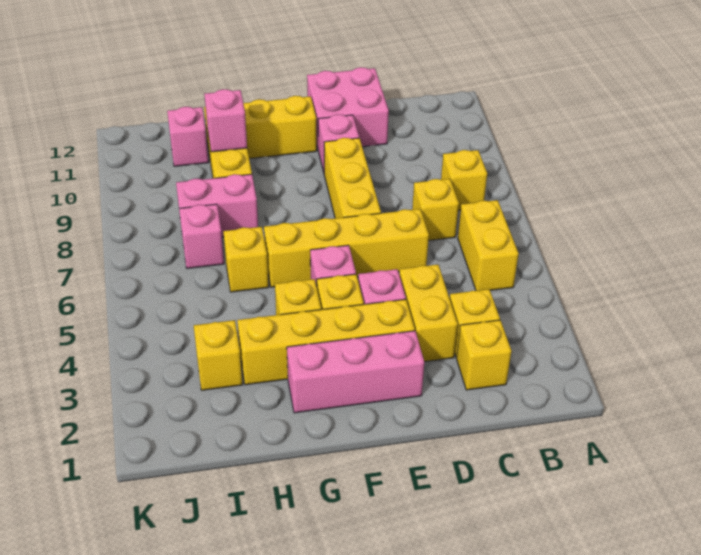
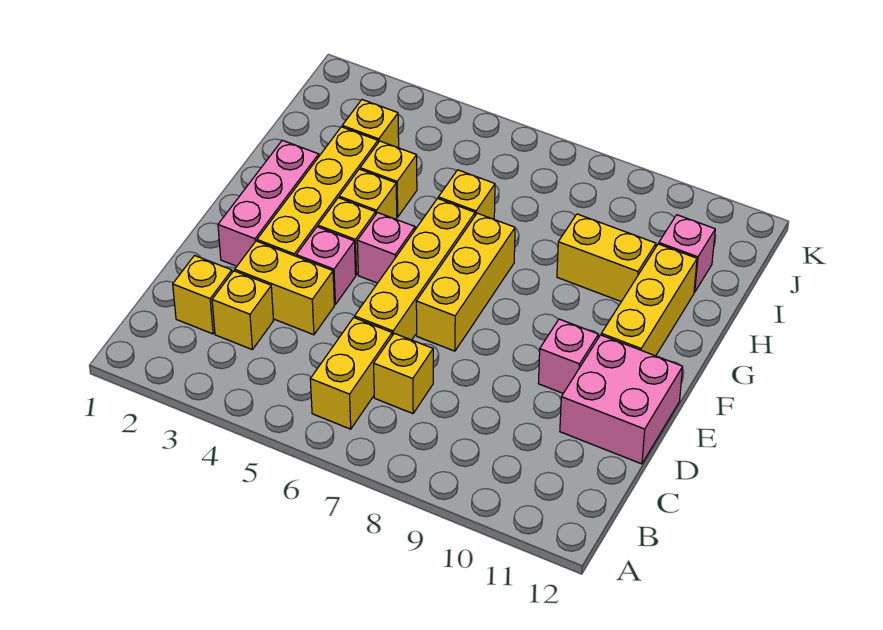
yellow brick B5:B6 level 1 -> yellow brick B6:C6 level 1
yellow brick B8 level 1 -> yellow brick H4 level 1
yellow brick E7:E9 level 1 -> yellow brick E7:G7 level 1
pink brick H8:I8 level 1 -> none
pink brick H10 level 2 -> none
pink brick I7 level 1 -> none

